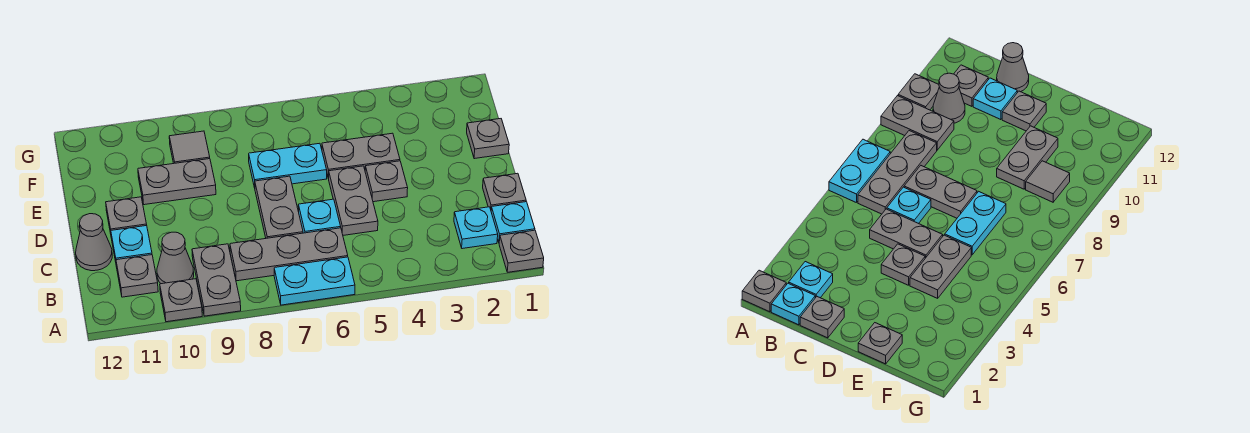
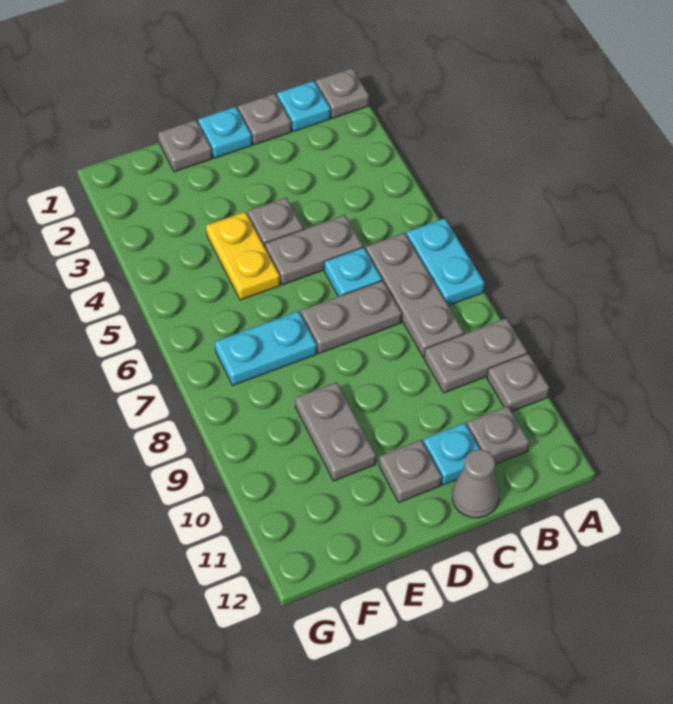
cyan plate B2 level 1 -> cyan plate D1 level 1
grey cone B10 level 1 -> none
grey plate E4:E5 level 1 -> yellow plate E4:E5 level 1
cyan plate E6:E7 level 1 -> cyan plate E7:F7 level 1
grey tile F9 level 1 -> none

